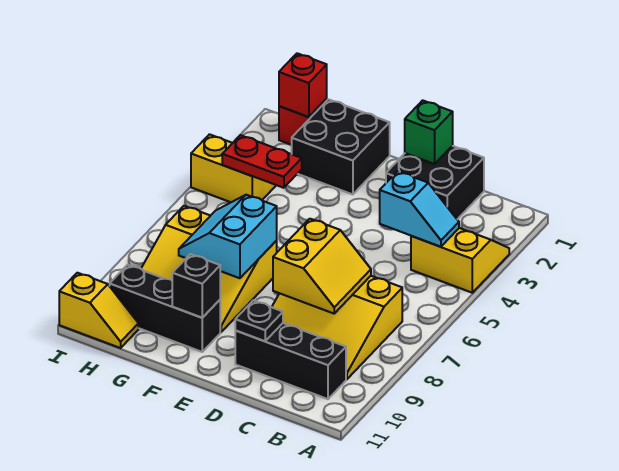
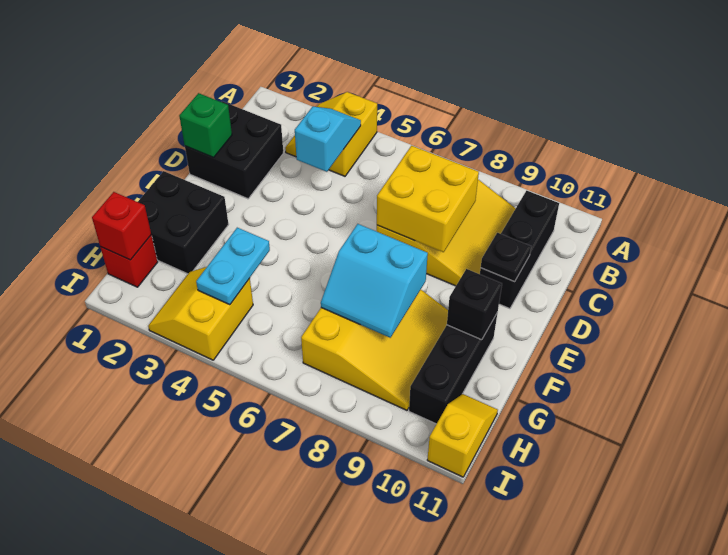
yellow slope C7:D8 level 2 top D -> yellow brick C7:D8 level 2
red plate G4:H4 level 2 -> cyan plate G4:H4 level 2

